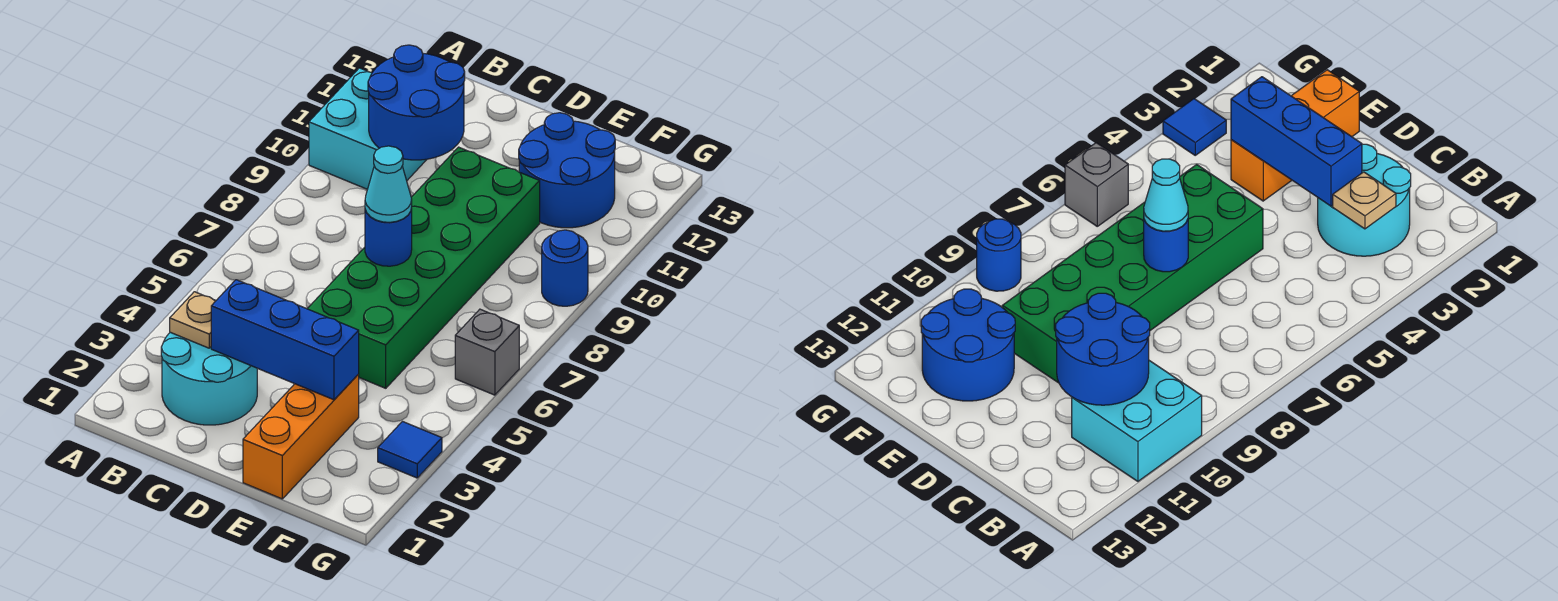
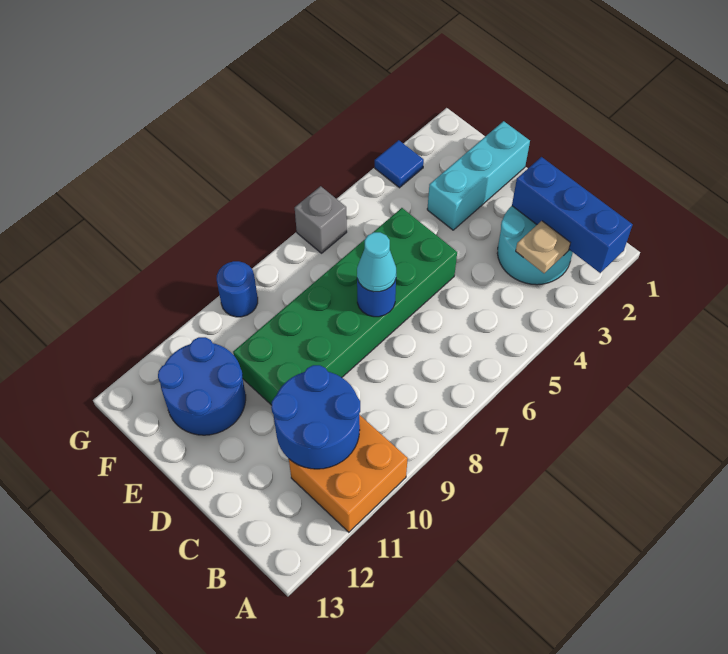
cyan brick A10:B11 level 1 -> orange brick A10:B11 level 1
blue brick C3:E3 level 2 -> blue brick A2:C2 level 2
orange brick E1:E3 level 1 -> cyan brick E1:E3 level 1

